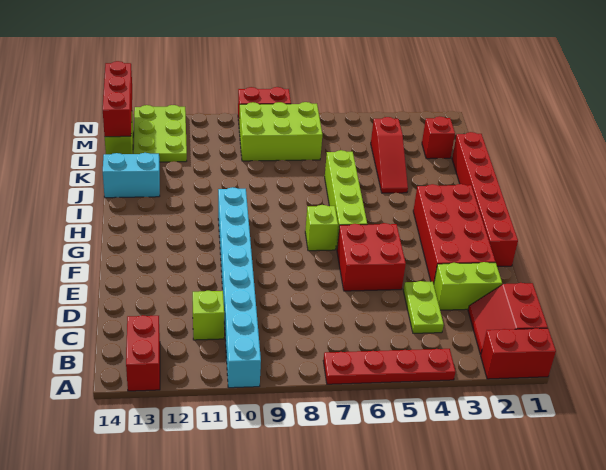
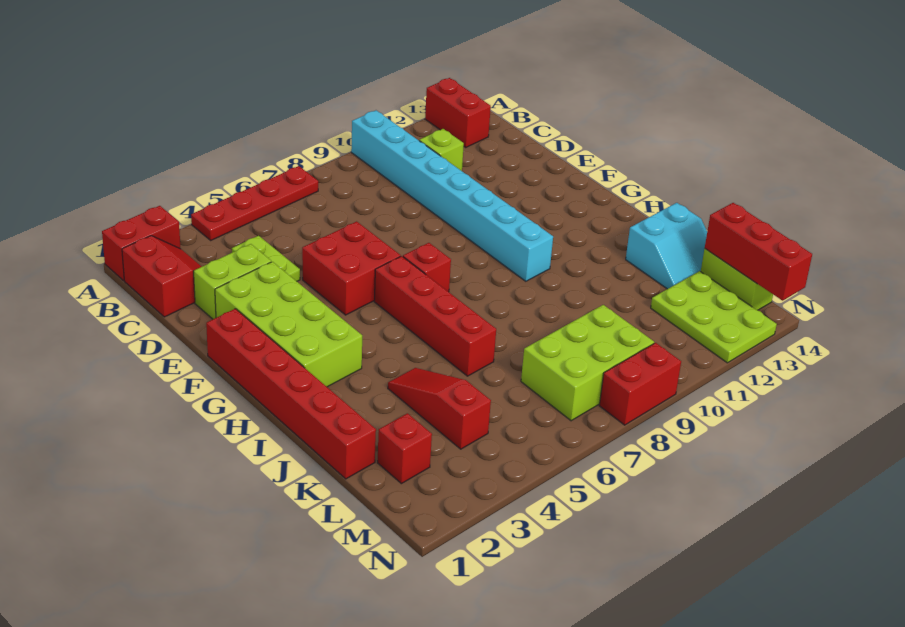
red brick E2:H3 level 1 -> lime brick E2:H3 level 1
lime brick G6:J6 level 1 -> red brick G6:J6 level 1
lime brick G7 level 1 -> red brick G7 level 1

